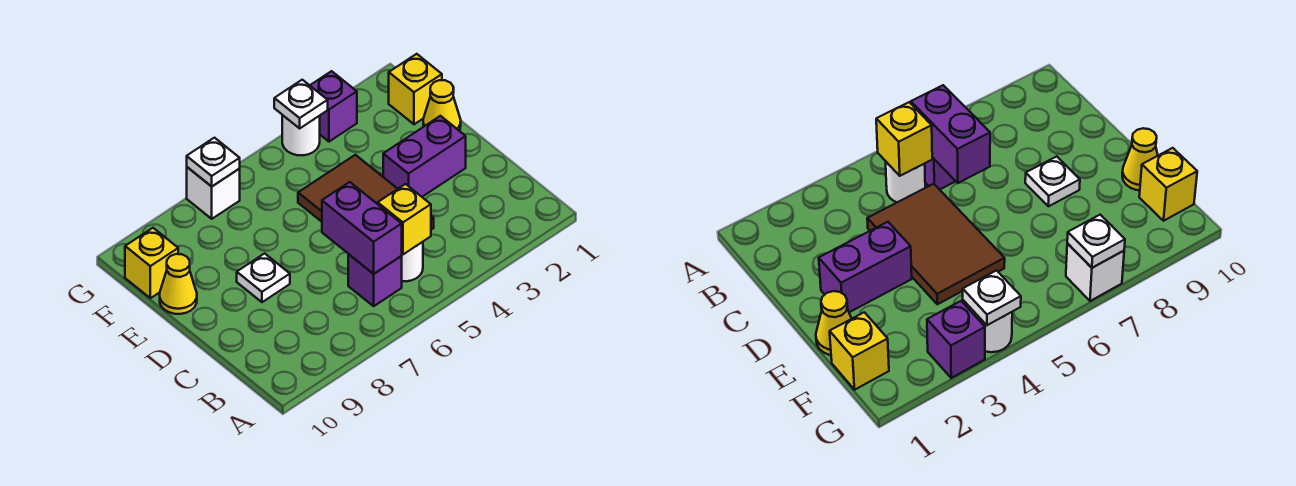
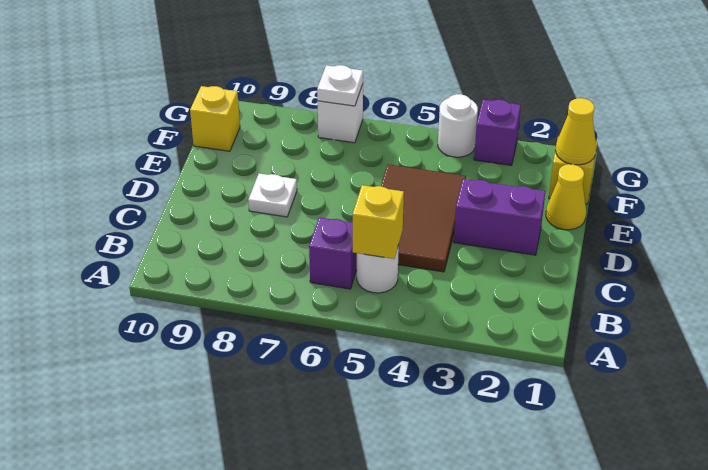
purple brick B6:C6 level 2 -> none
yellow cone E10 level 1 -> yellow cone F1 level 2
white plate G4 level 2 -> none

